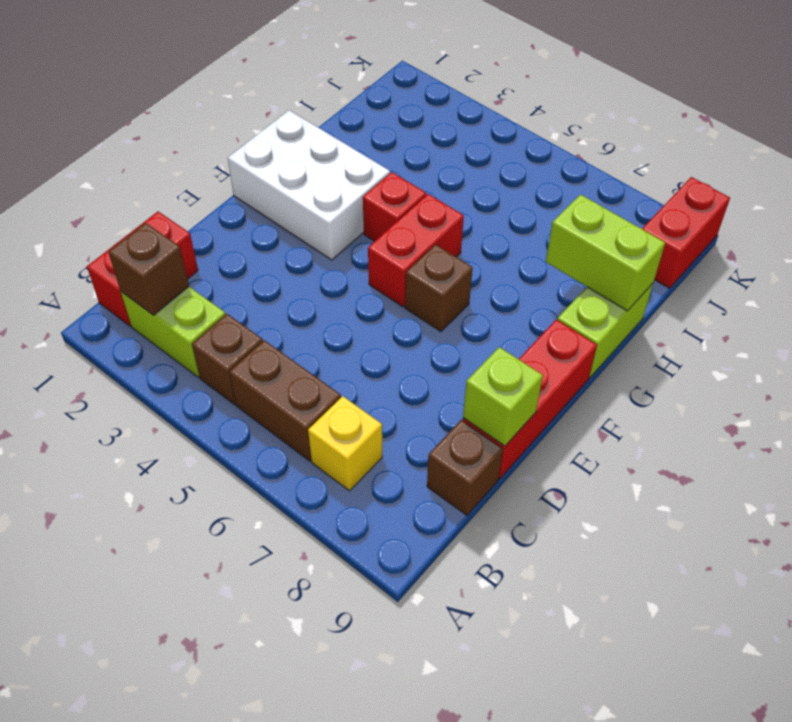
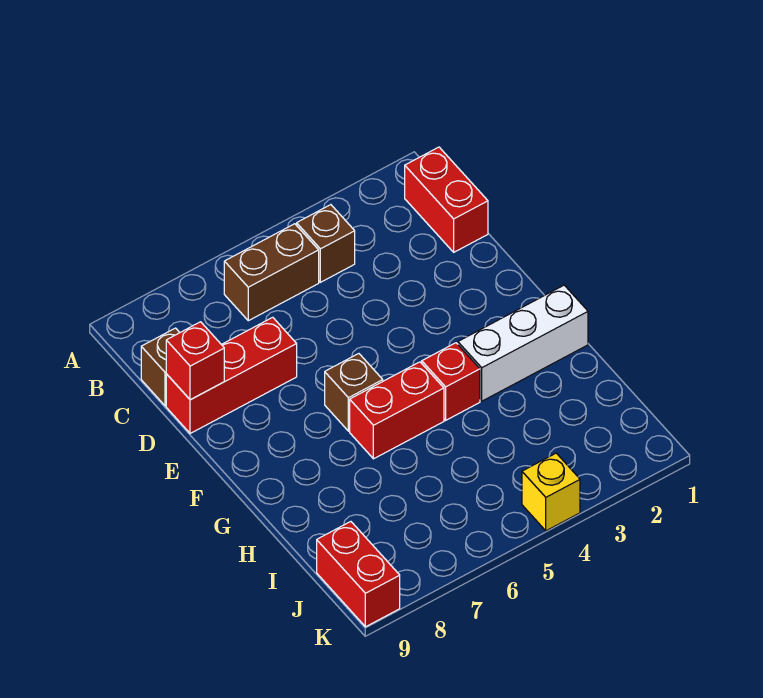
lime brick B2:B3 level 1 -> none
brown brick B2 level 2 -> none
yellow brick B7 level 1 -> yellow brick K4 level 1
red brick D9:F9 level 1 -> red brick D7:D9 level 1
lime brick D9 level 2 -> red brick D9 level 2
white brick F1:G3 level 1 -> white brick G1:G3 level 1
red brick F5:G5 level 1 -> red brick G5:G6 level 1
lime brick G9:H9 level 1 -> none
lime brick H8:H9 level 2 -> none

